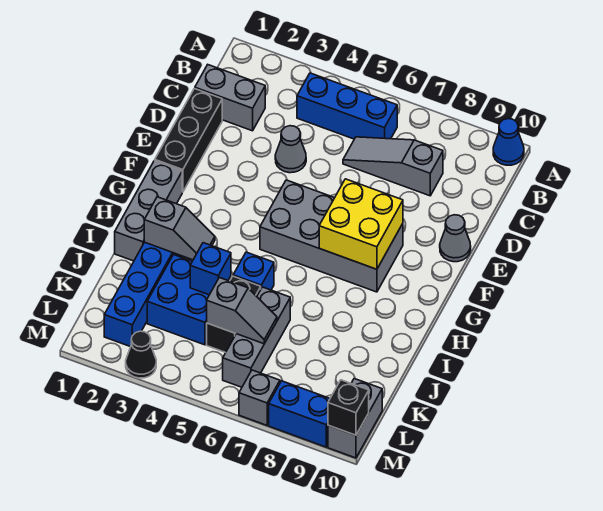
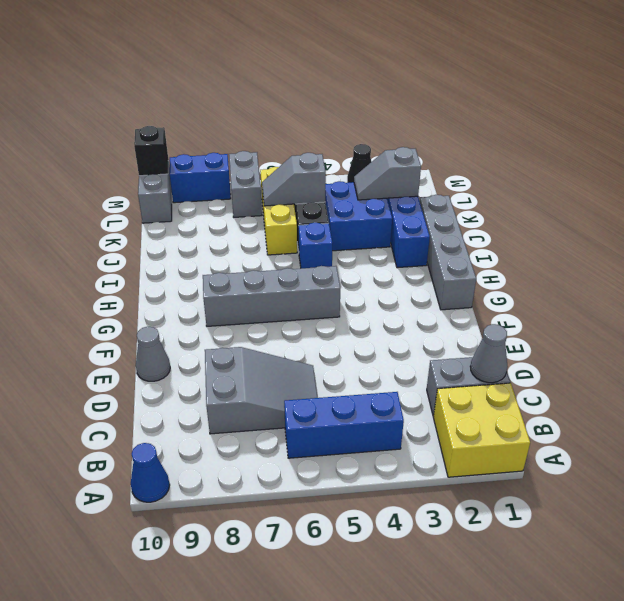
grey slope C6:C8 level 1 top 8 -> grey slope C6:D8 level 1 top 8
black brick D1:F1 level 1 -> none
grey cone D4 level 1 -> grey cone C1 level 2
grey brick F5:G8 level 1 -> grey brick G5:G8 level 1
yellow brick F7:G8 level 2 -> yellow brick A1:B2 level 1
grey brick G1:I1 level 1 -> grey brick G1:J1 level 1
grey slope I2:I3 level 2 top 2 -> grey slope K2:K3 level 2 top 2
blue brick J4 level 2 -> none
grey brick J6:L6 level 1 -> yellow brick J6:L6 level 1
grey brick M7 level 1 -> grey brick L7:M7 level 1

